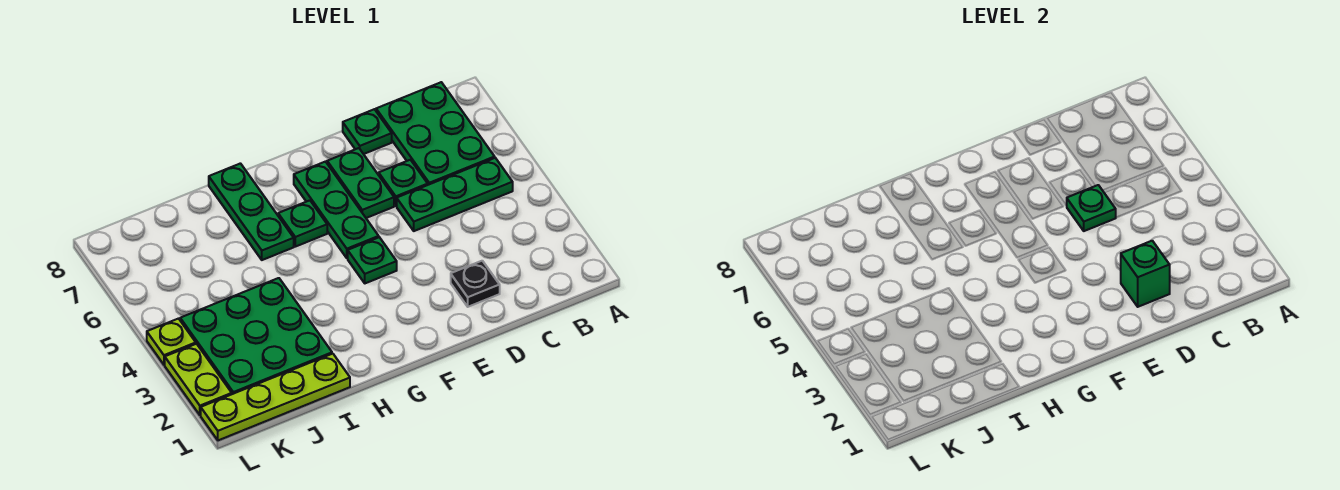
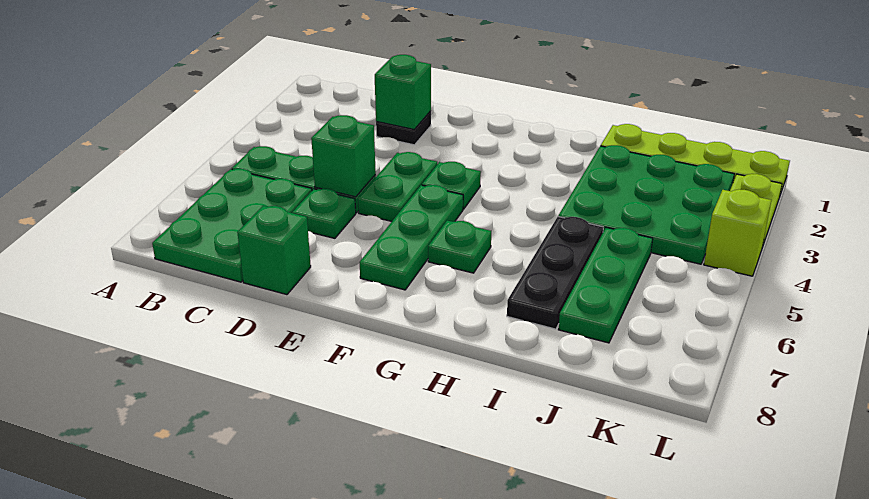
green plate D5 level 2 -> green brick D5 level 2
green plate D8 level 1 -> green brick D8 level 1
green plate E6:E7 level 1 -> green plate E4:E5 level 1
green plate H6:H8 level 1 -> green plate J5:J7 level 1
none -> black plate I5:I7 level 1
lime plate L4 level 1 -> lime brick L4 level 1

